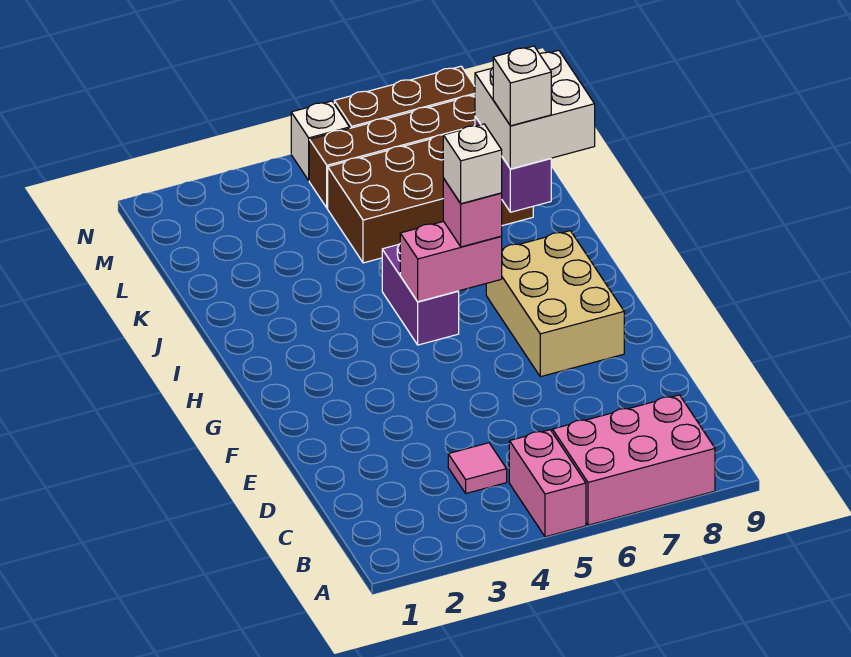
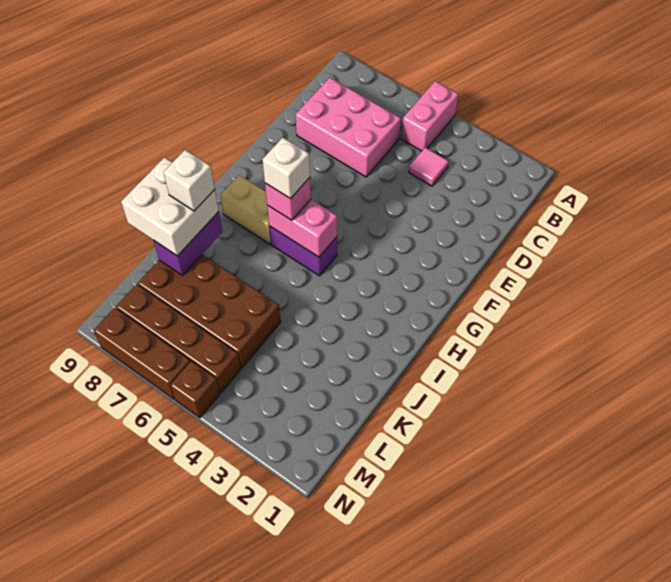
pink brick A6:B8 level 1 -> pink brick C6:D8 level 1
tan brick F7:H8 level 1 -> tan brick H7:H8 level 1
purple brick H5:I5 level 1 -> purple brick H5:H6 level 1
white brick N5 level 1 -> brown brick N5 level 1

